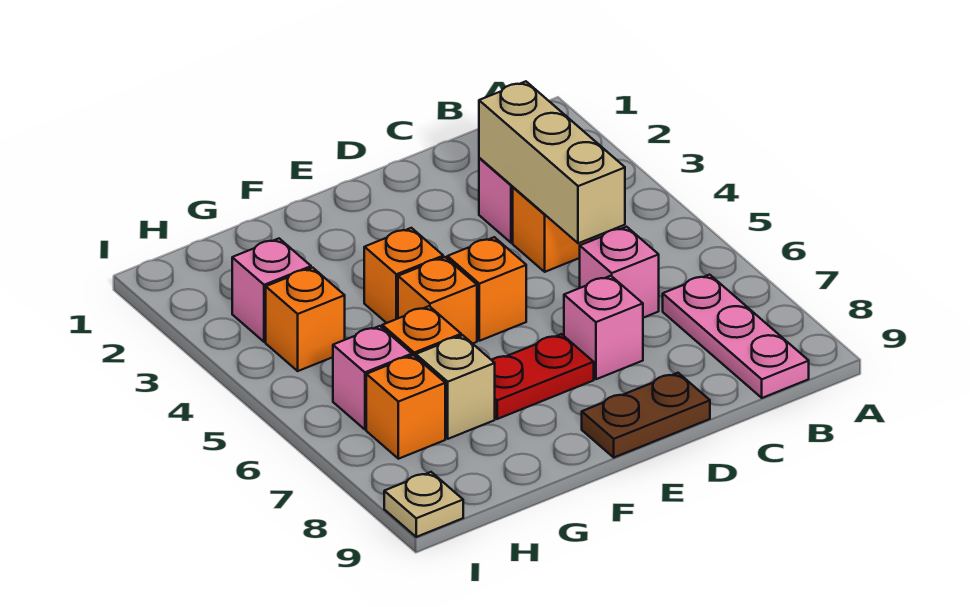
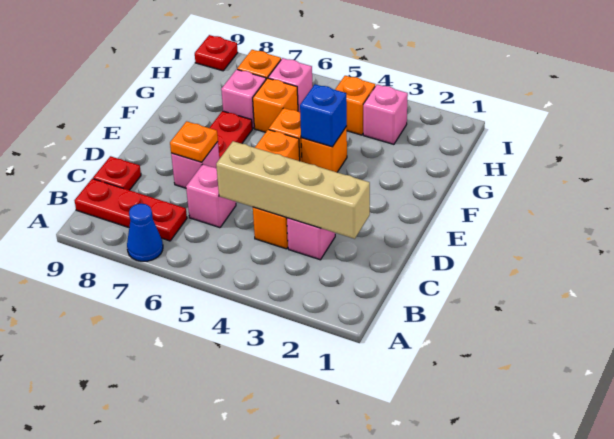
none -> blue cone A7 level 1
pink plate B7:B9 level 1 -> red plate B7:B9 level 1
tan brick C3:C5 level 2 -> tan brick C2:C5 level 2
none -> red plate C9 level 1
none -> orange plate D7 level 2
brown plate D9:E9 level 1 -> none
none -> blue brick F4 level 2
tan brick G7 level 1 -> pink brick G7 level 1
tan plate I9 level 1 -> red plate I9 level 1

